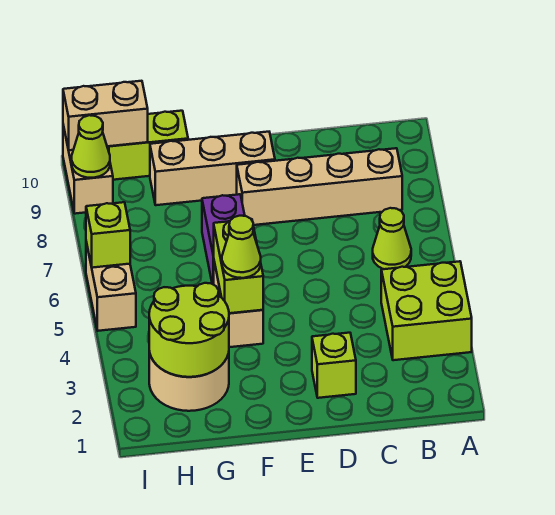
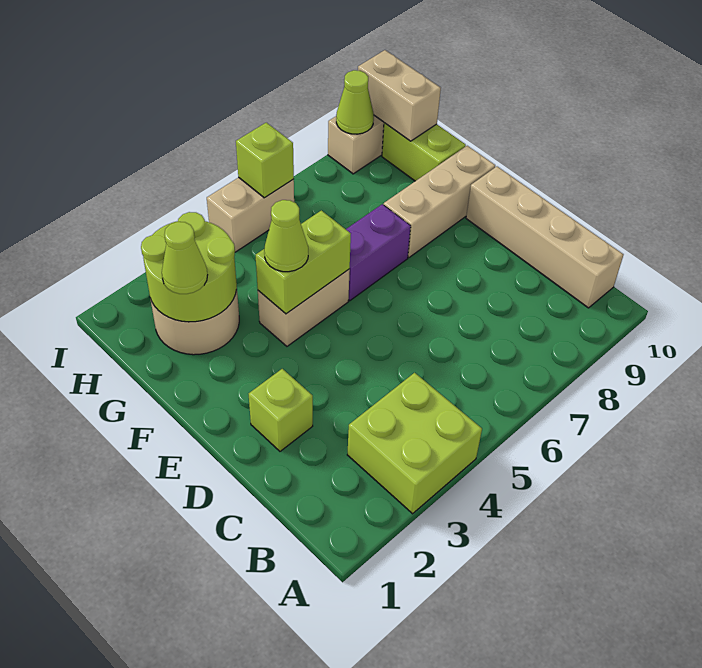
lime cone B6 level 1 -> lime cone G2 level 3
tan brick B8:E8 level 1 -> tan brick B10:E10 level 1
tan brick E9:G9 level 1 -> tan brick F8:F10 level 1

